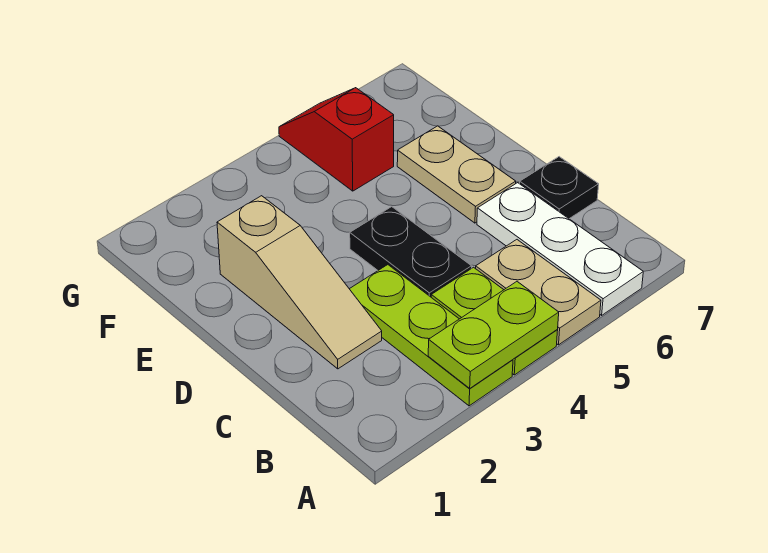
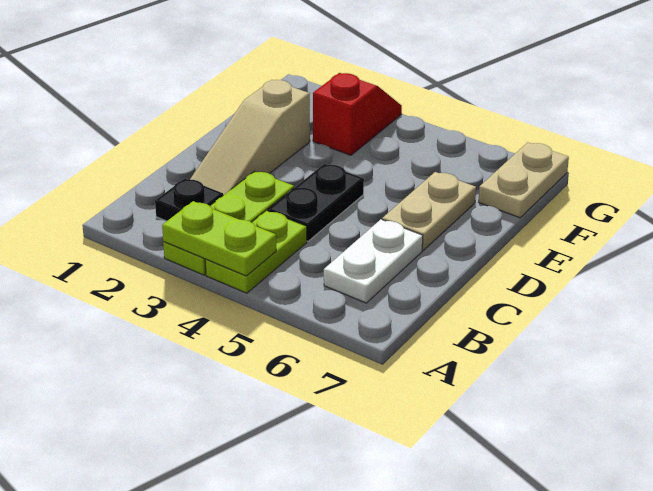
tan plate A5:B5 level 1 -> tan plate F7:G7 level 1
white plate A6:C6 level 1 -> white plate B6:C6 level 1
black plate C7 level 1 -> black plate B2 level 1
red slope F5:G5 level 1 top F -> red slope F3:G3 level 1 top F

